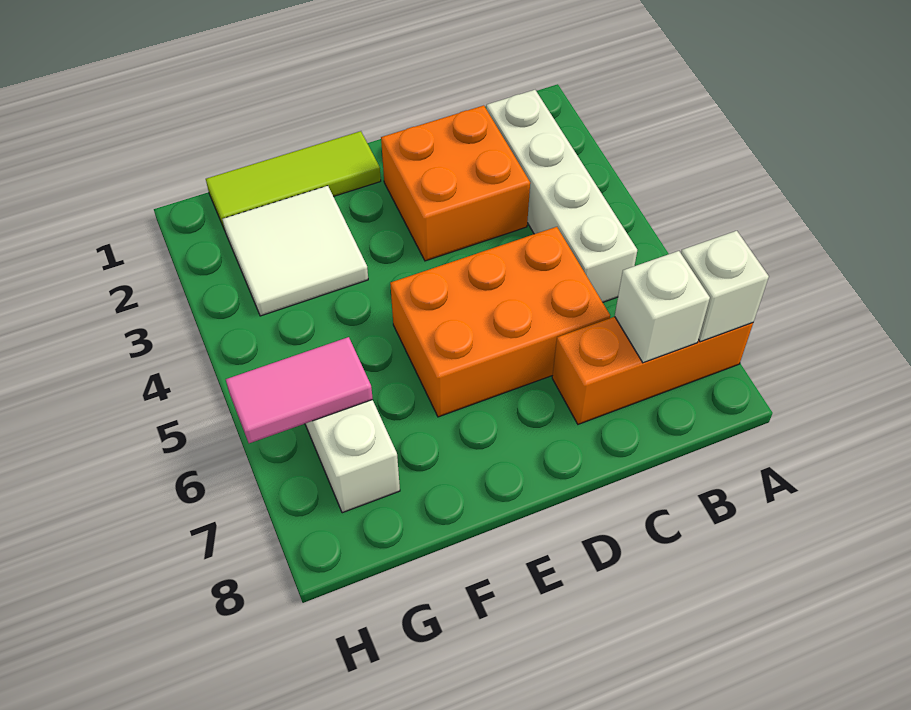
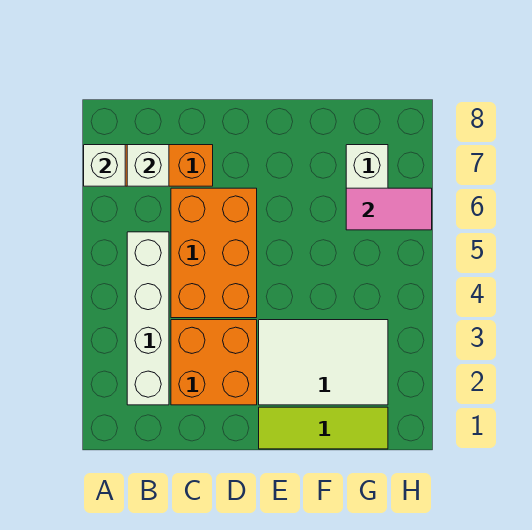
orange brick C5:E6 level 1 -> orange brick C4:D6 level 1
white tile F2:G3 level 1 -> white tile E2:G3 level 1

